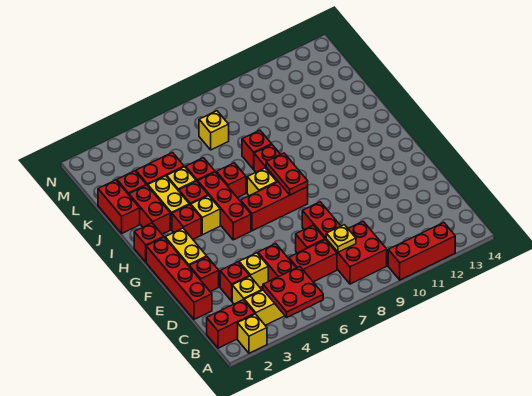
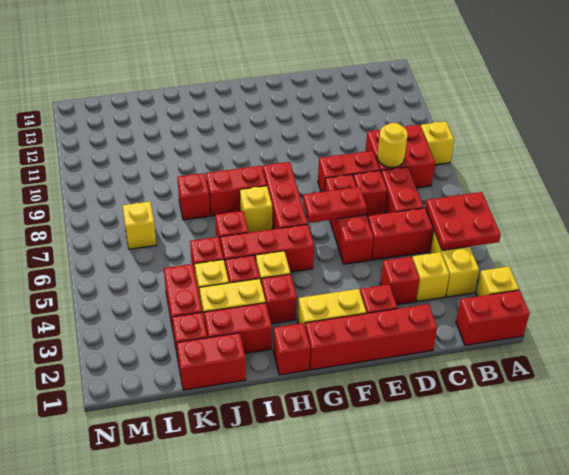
red brick A10:A12 level 1 -> red brick E5:E7 level 1
red brick B1:B2 level 1 -> red brick A1:B1 level 1
yellow plate C8 level 2 -> yellow round brick C8 level 2
yellow brick D4 level 1 -> yellow brick A9 level 1
red plate G8:H8 level 2 -> red plate E6:F6 level 2

